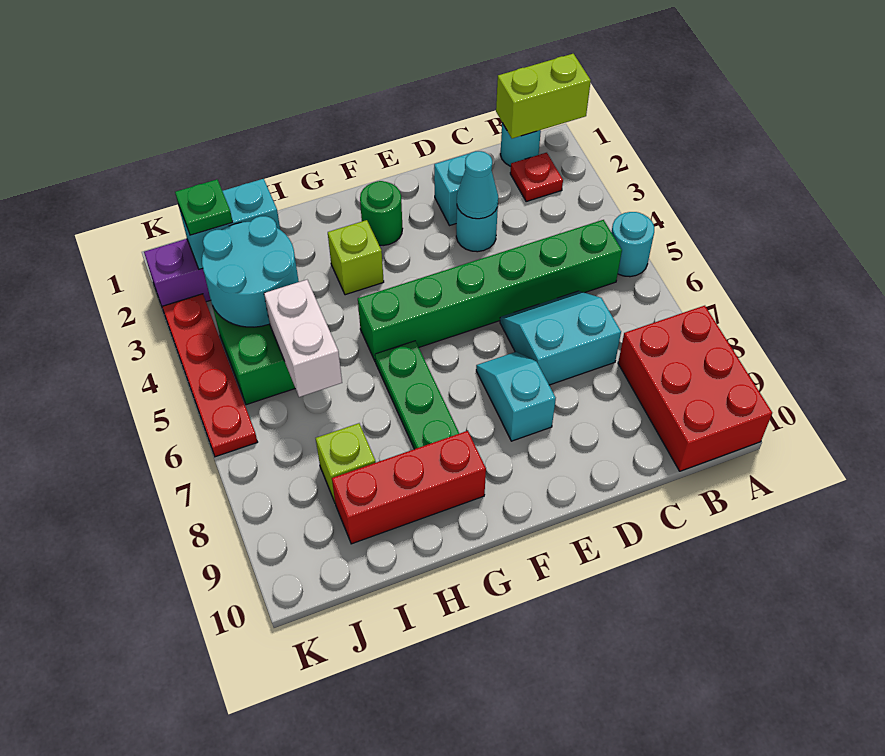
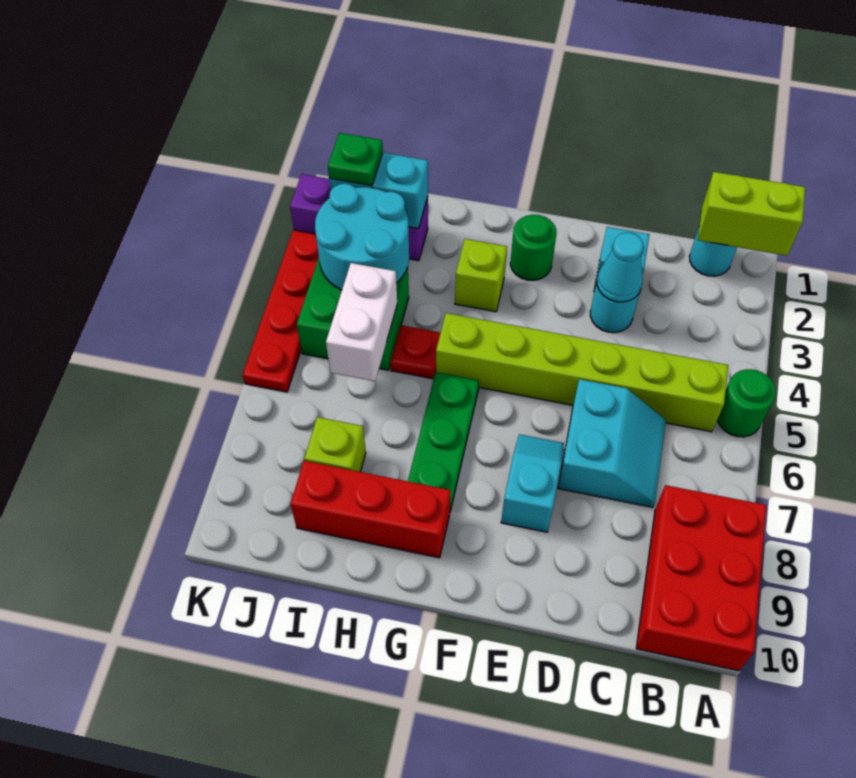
cyan round brick A5 level 1 -> green round brick A5 level 1
red plate B2 level 1 -> red plate H5 level 1
green brick B5:G5 level 1 -> lime brick B5:G5 level 1
cyan slope C6:D7 level 1 top 7 -> cyan slope C6:D7 level 1 top D

